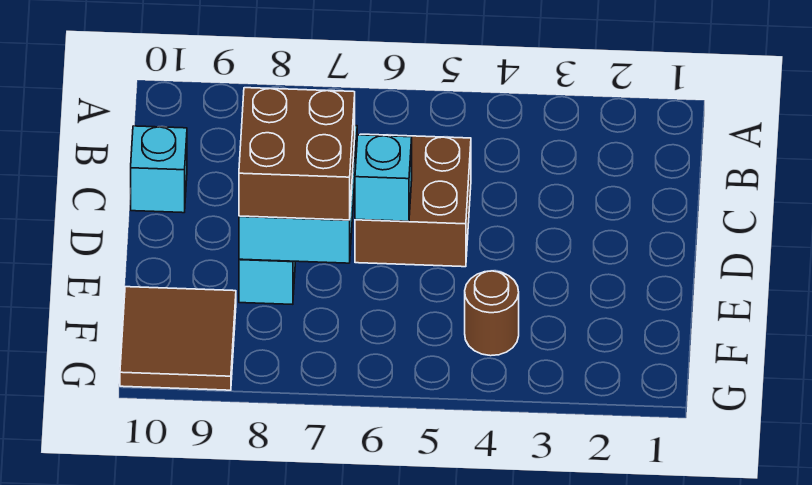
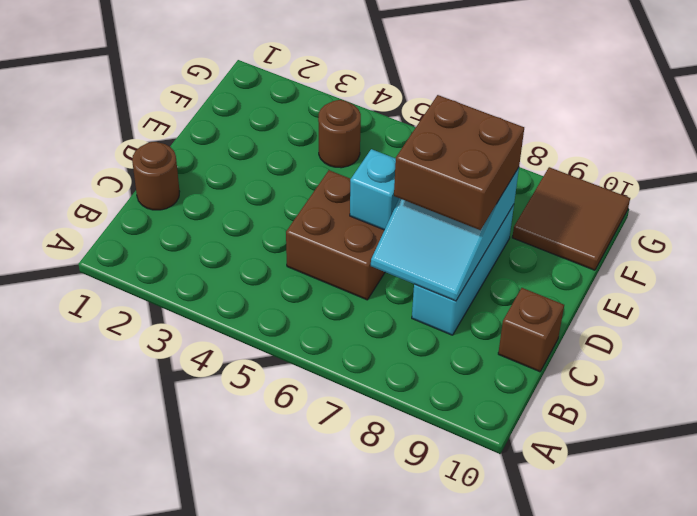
none -> brown round brick C1 level 1
cyan brick C10 level 1 -> brown brick C10 level 1

